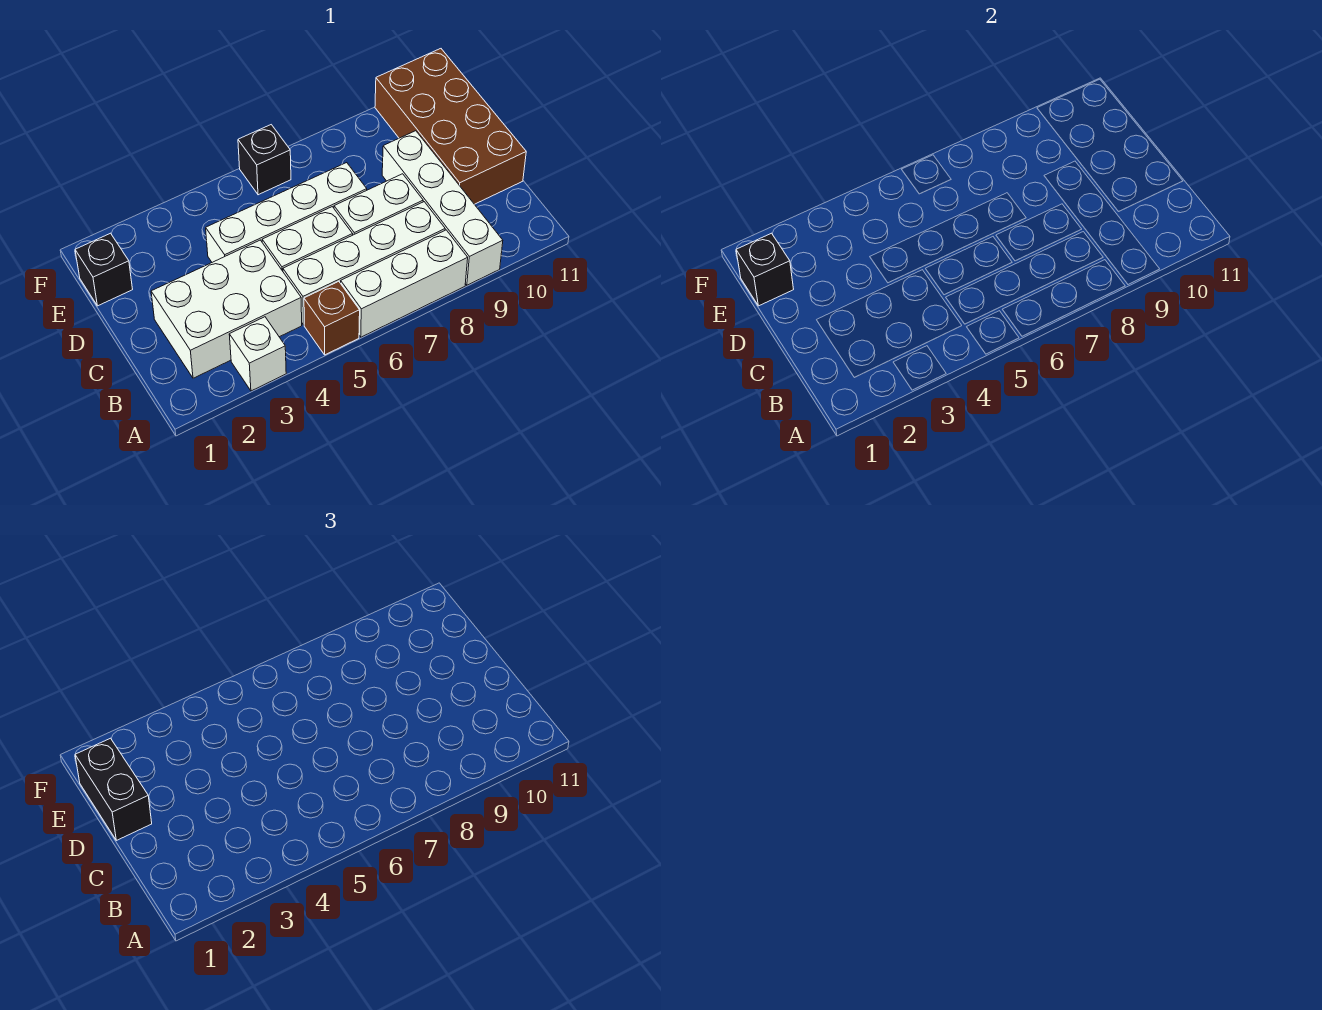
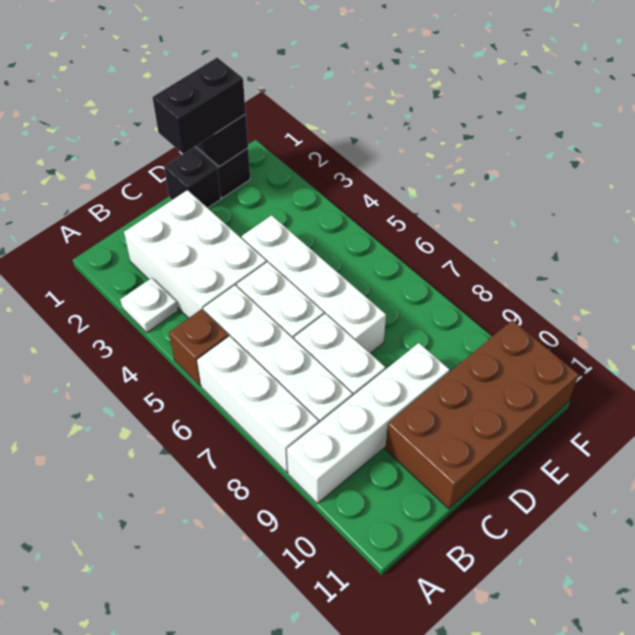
white brick A3 level 1 -> white plate A3 level 1
black brick F6 level 1 -> black brick D1 level 1

